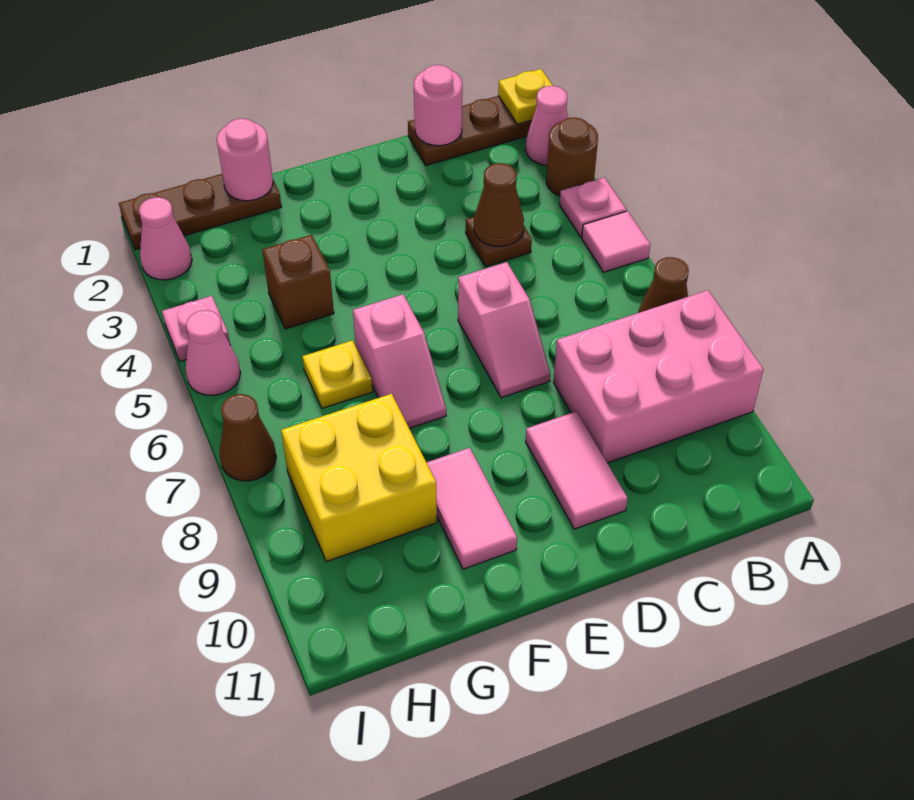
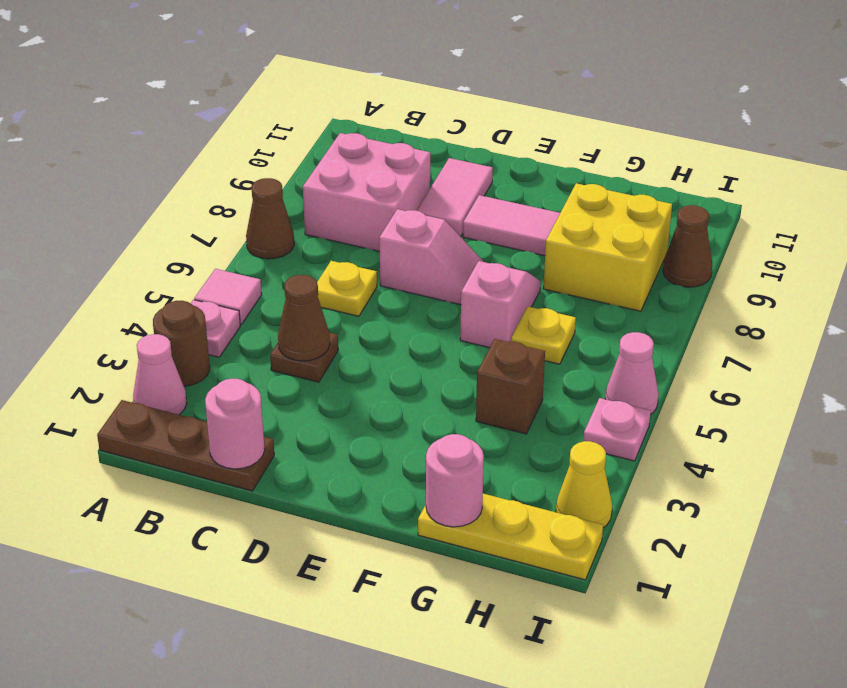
yellow plate A1 level 2 -> yellow plate C6 level 1
pink brick A8:C9 level 1 -> pink brick B8:C9 level 1
pink slope D6:D7 level 1 top 6 -> pink slope D7:E7 level 1 top D
pink tile F9:F10 level 1 -> pink tile E9:F9 level 1
brown plate G1:I1 level 1 -> yellow plate G1:I1 level 1
pink cone I2 level 1 -> yellow cone I2 level 1
brown cone I7 level 1 -> brown cone I9 level 1

